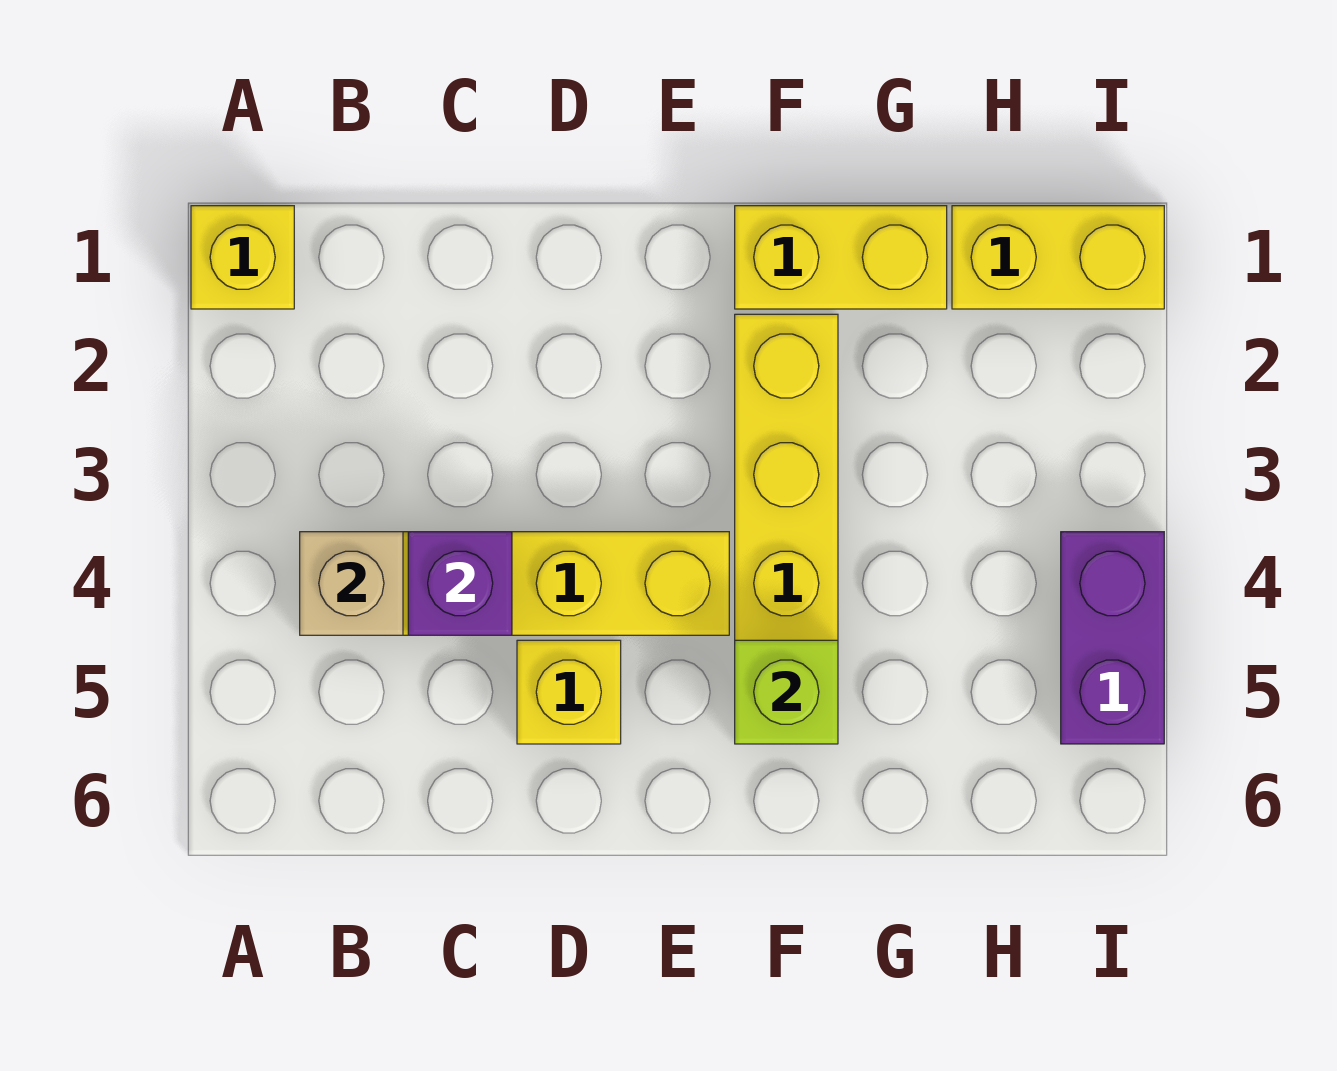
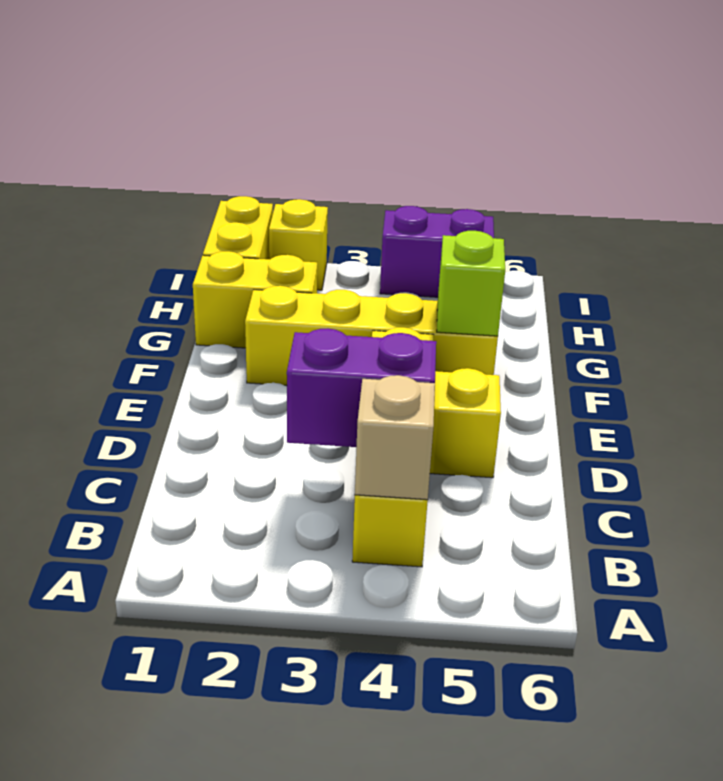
yellow brick A1 level 1 -> yellow brick I2 level 1
purple brick C4 level 2 -> purple brick C3:C4 level 2
yellow brick F1:G1 level 1 -> yellow brick G1:G2 level 1

